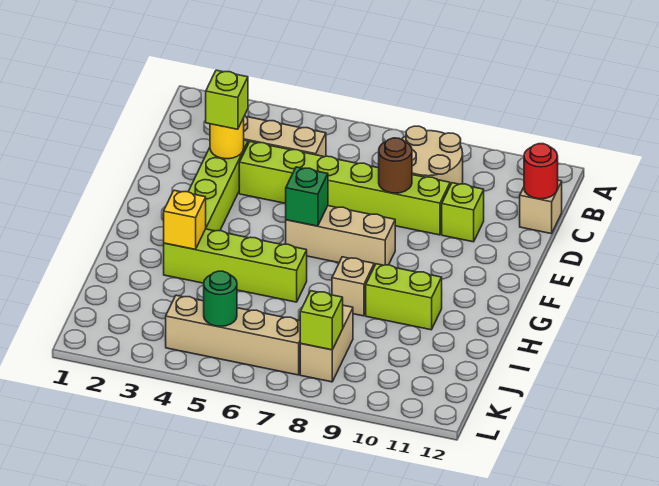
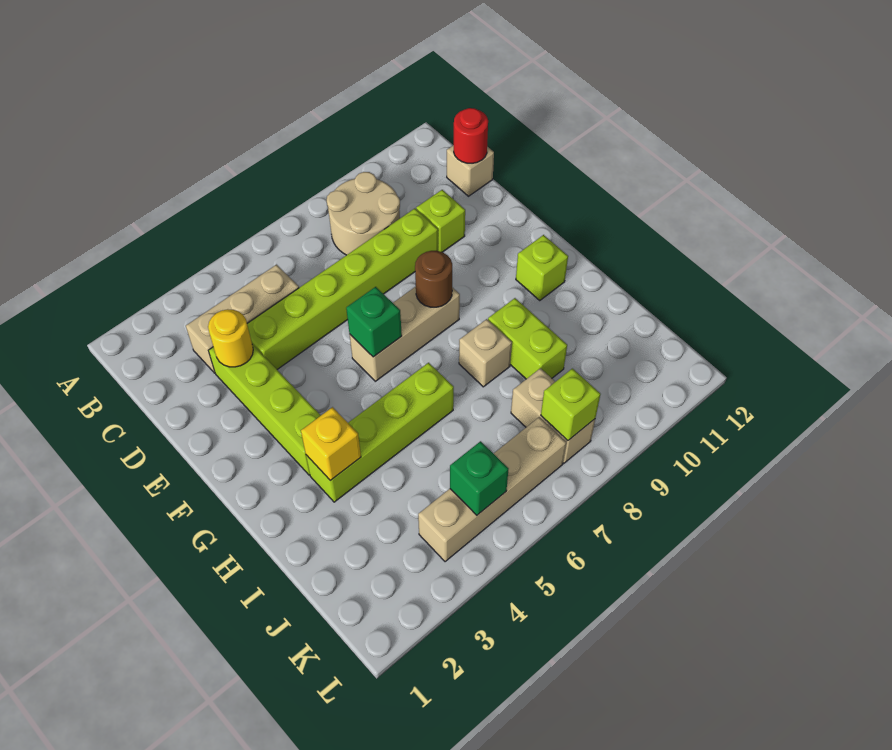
lime brick D3 level 3 -> lime brick G11 level 1
brown round brick D8 level 2 -> brown round brick F8 level 2
lime brick H9:H10 level 1 -> lime brick H9:I9 level 1
green round brick K5 level 2 -> green brick K5 level 2

